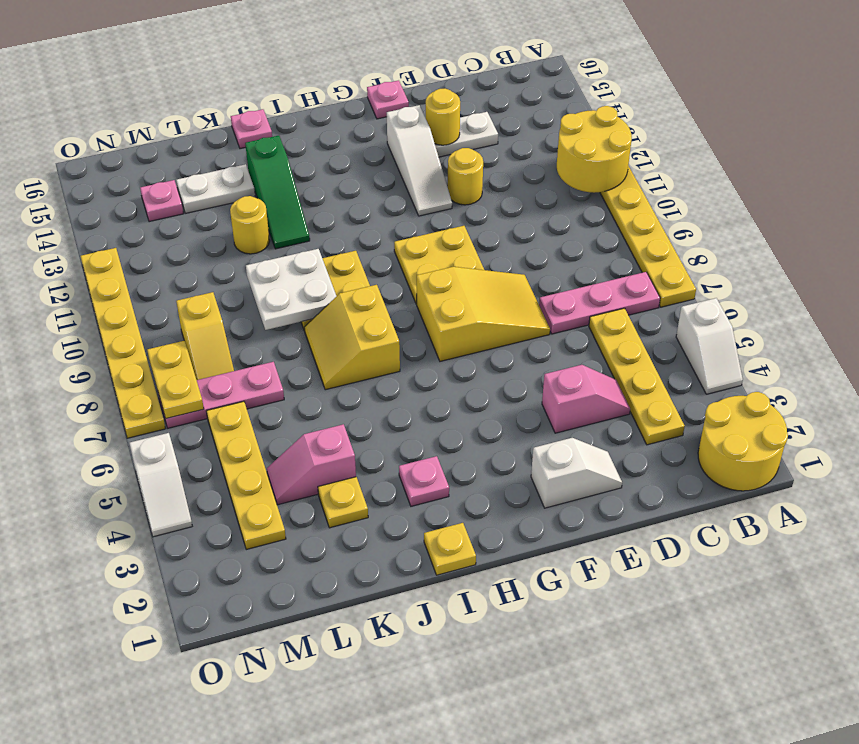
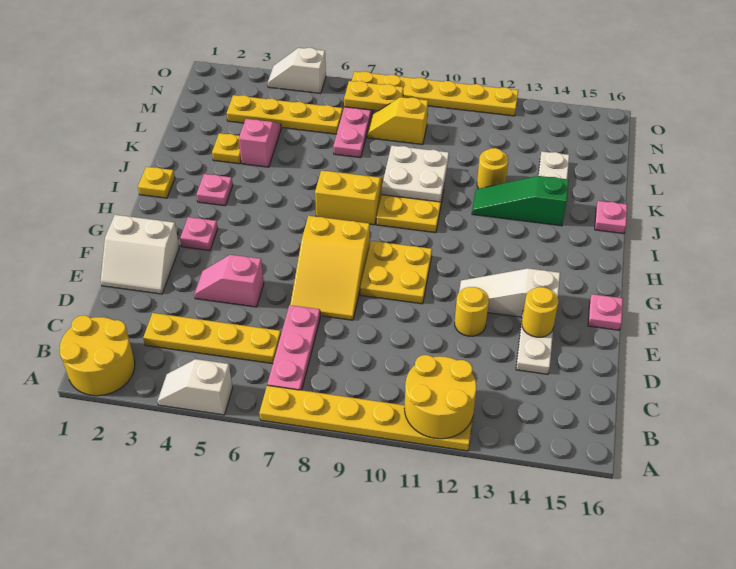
pink slope D4:E4 level 1 top E -> pink slope E4:E5 level 1 top 5
white slope E2:F2 level 1 top F -> white slope E1:F2 level 1 top F
pink plate M14 level 1 -> pink plate G3 level 1

